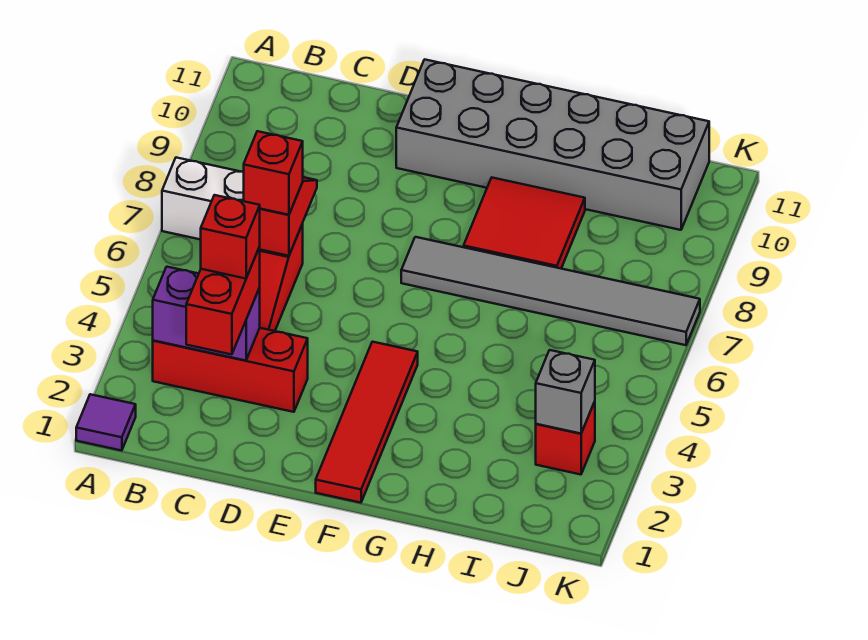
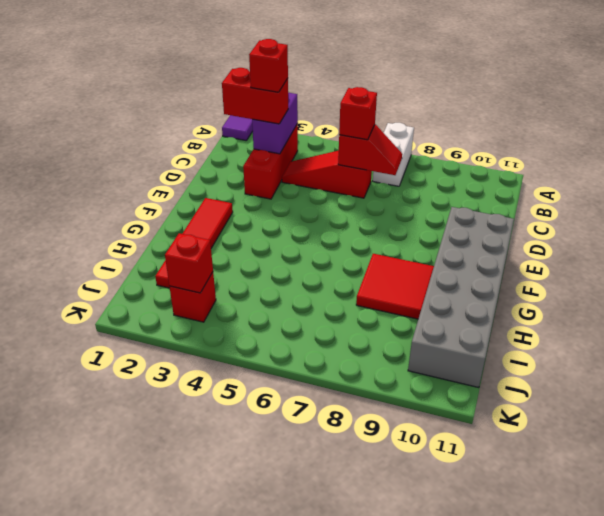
red tile F1:F4 level 1 -> red tile F2:I2 level 1
grey tile F7:K7 level 1 -> none
grey brick J3 level 2 -> red brick J3 level 2

